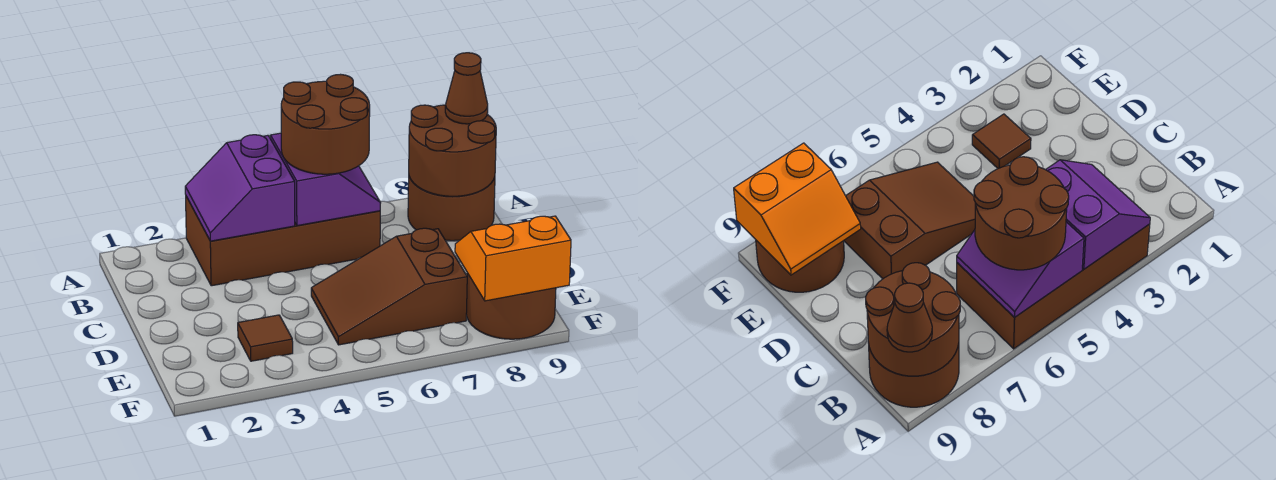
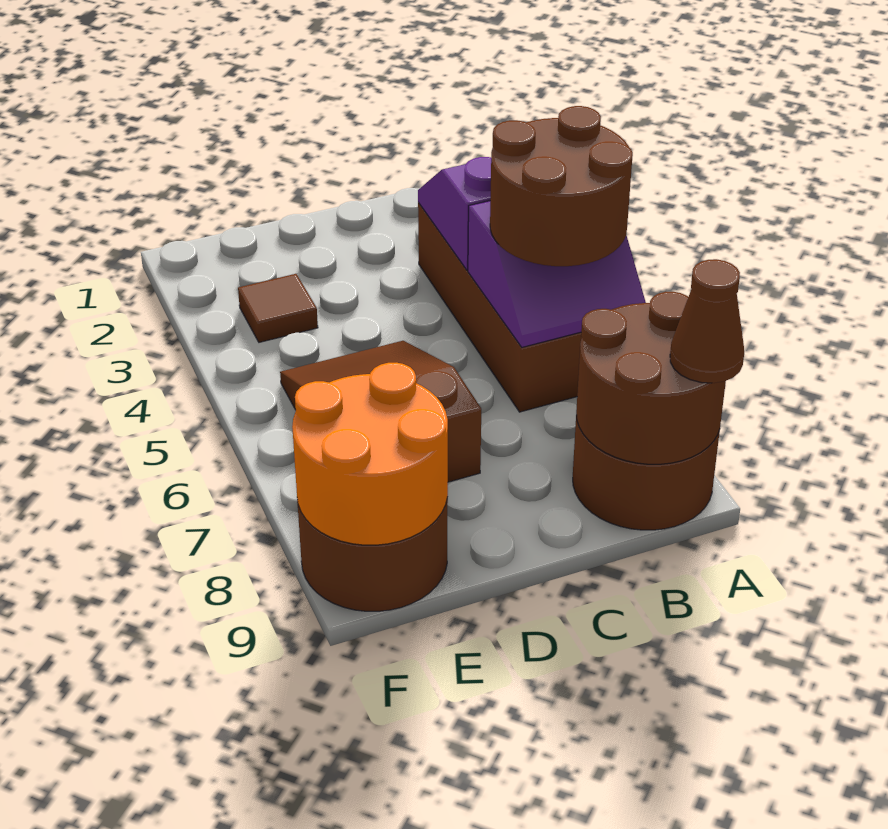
orange slope E8:F9 level 2 top F -> orange round brick E8:F9 level 2

